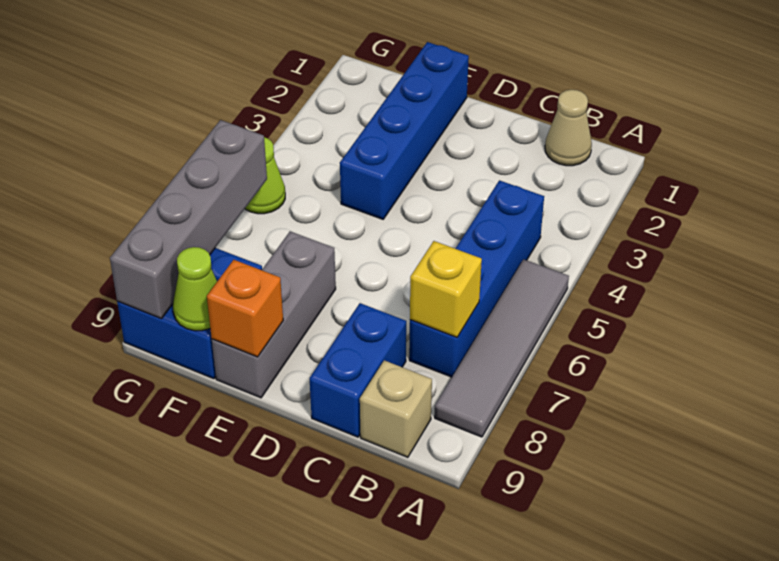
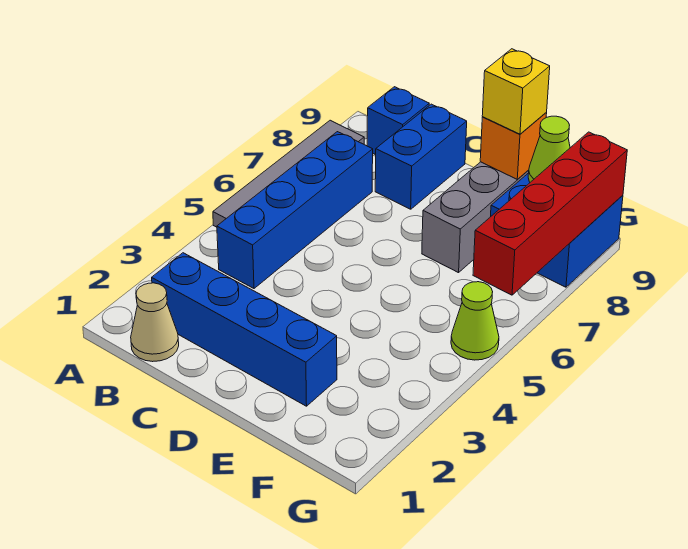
yellow brick B7 level 2 -> yellow brick E9 level 3
tan brick B9 level 1 -> blue brick B9 level 1
blue brick E1:E4 level 1 -> blue brick B2:E2 level 1
grey brick G6:G9 level 2 -> red brick G6:G9 level 2

